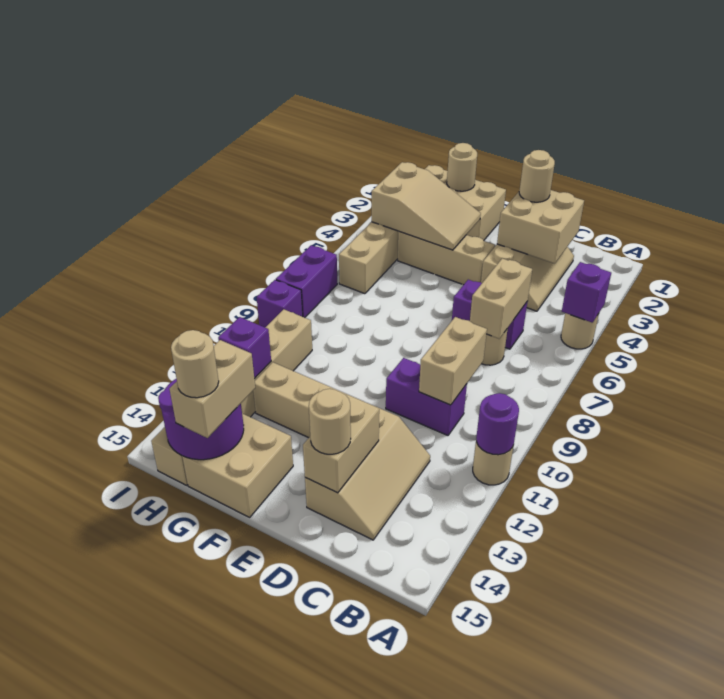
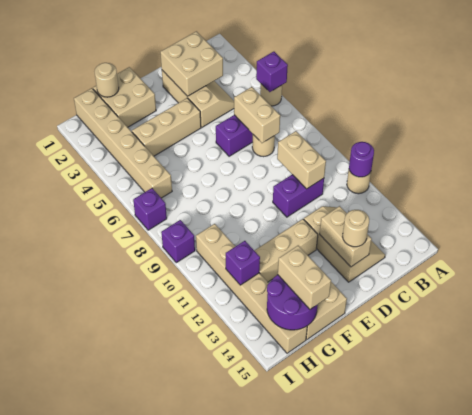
tan round brick D2 level 3 -> none
tan slope F3:H4 level 2 top H -> none
tan round brick G15 level 4 -> none
purple brick I7:I8 level 1 -> purple brick I7 level 1

